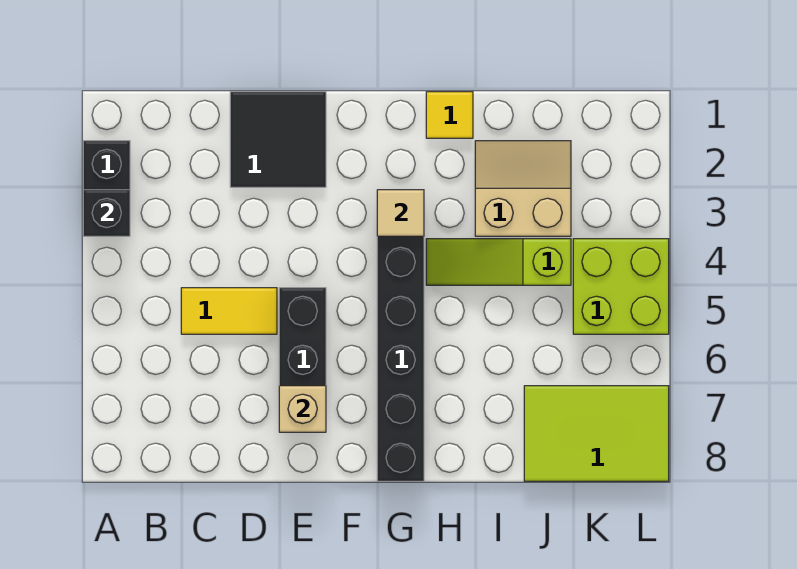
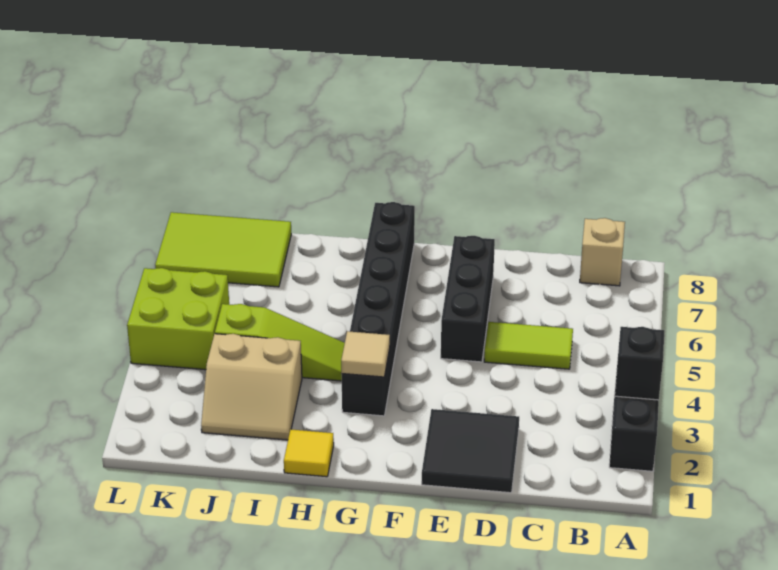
yellow tile C5:D5 level 1 -> lime tile C5:D5 level 1
tan brick E7 level 2 -> tan brick B8 level 1

